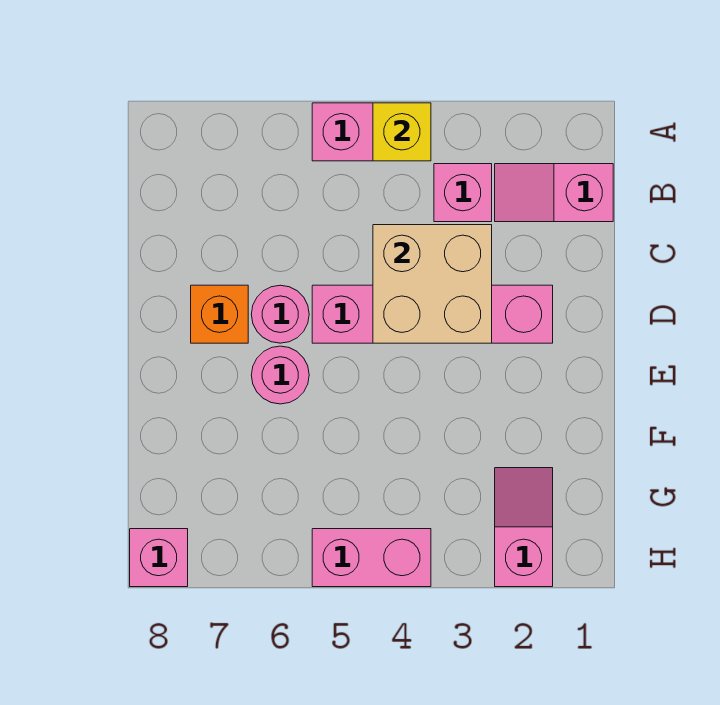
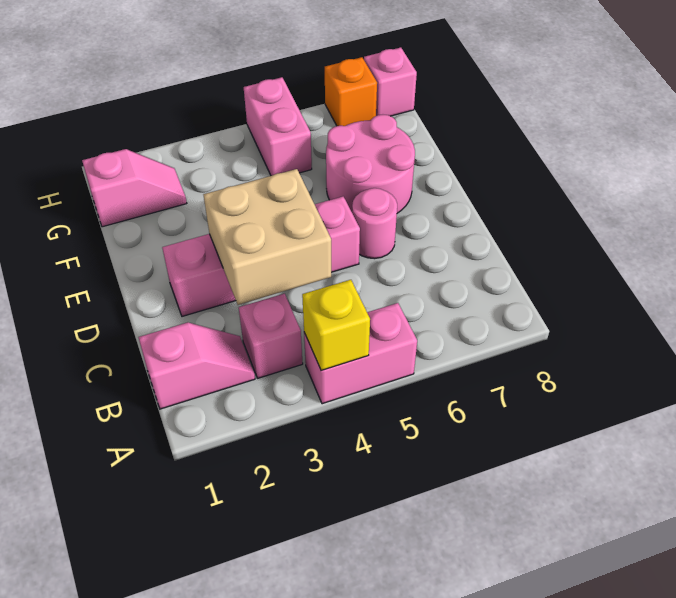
orange brick D7 level 1 -> orange brick H7 level 1
pink round brick E6 level 1 -> pink round brick E6:F7 level 1
pink slope G2:H2 level 1 top H -> pink slope G1:G2 level 1 top 1
pink brick H4:H5 level 1 -> pink brick G5:H5 level 1

